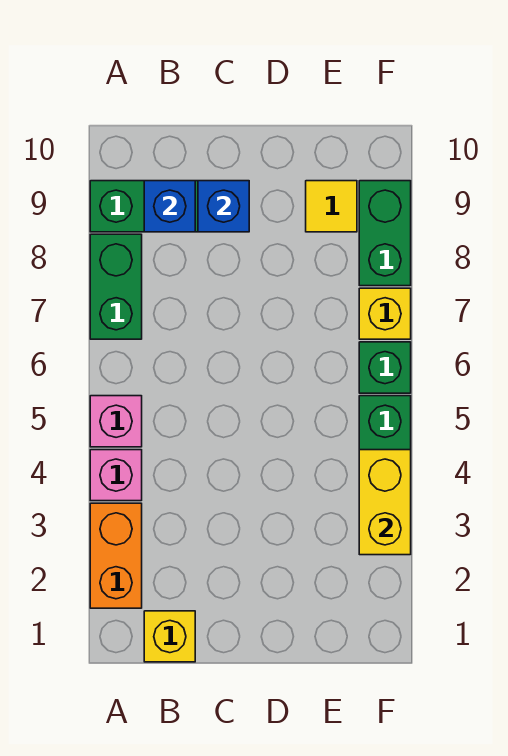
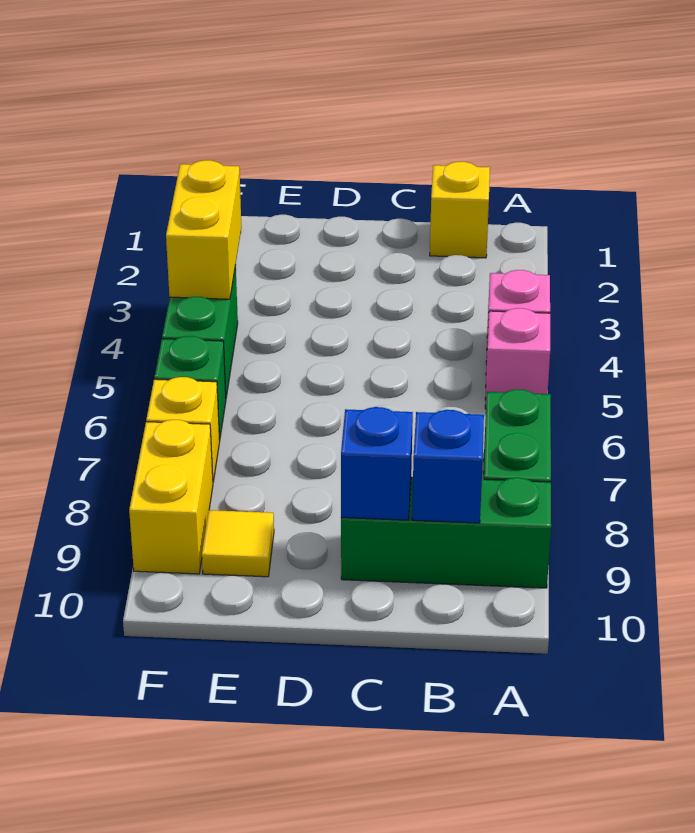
orange brick A2:A3 level 1 -> none
green brick F8:F9 level 1 -> yellow brick F8:F9 level 1

